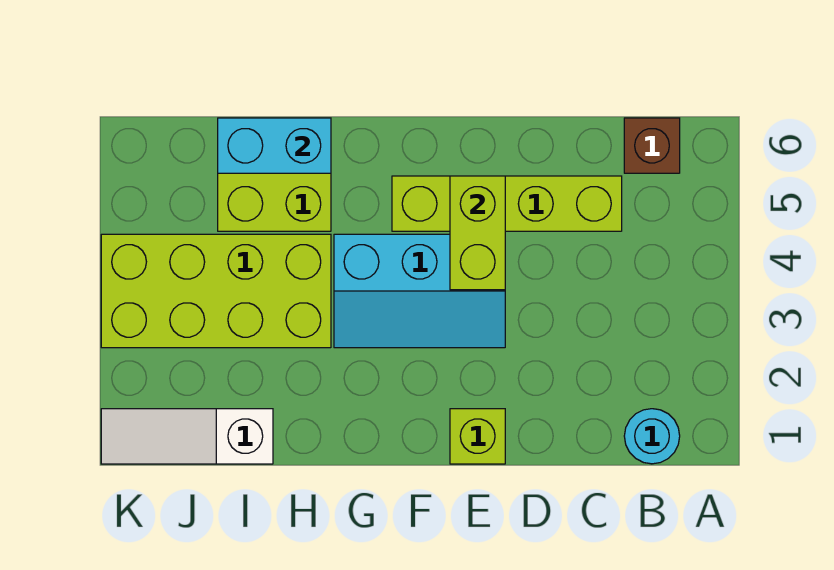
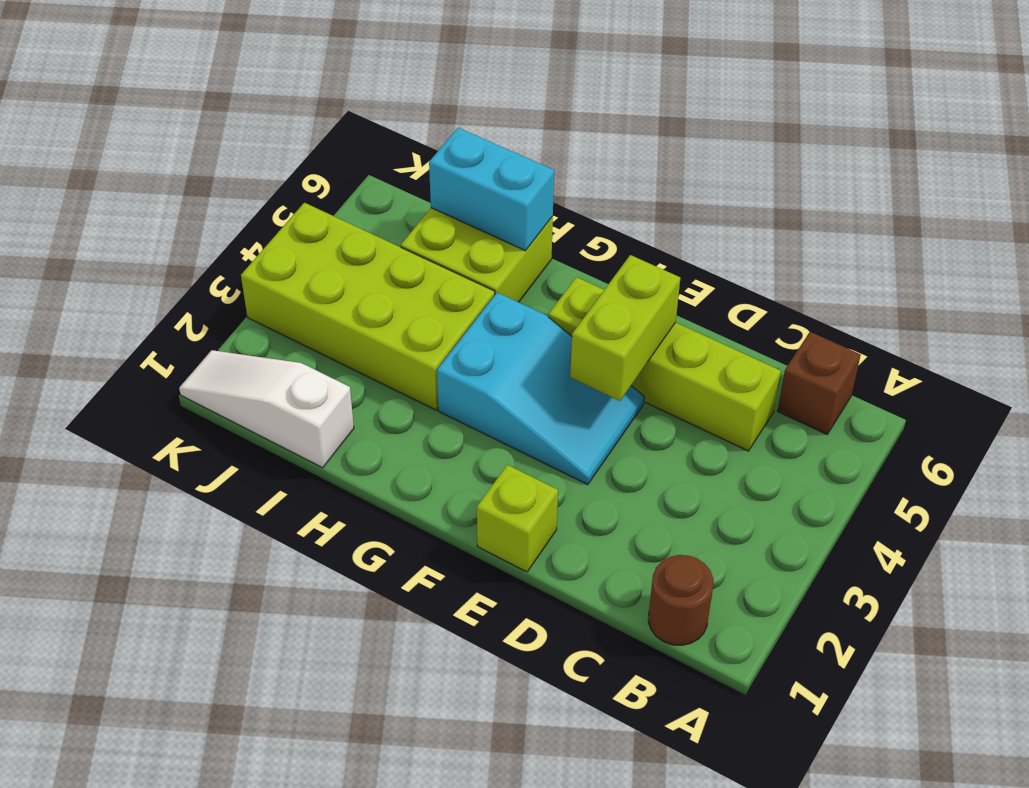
cyan round brick B1 level 1 -> brown round brick B1 level 1
cyan slope E3:G4 level 1 top 4 -> cyan slope E3:G4 level 1 top G

